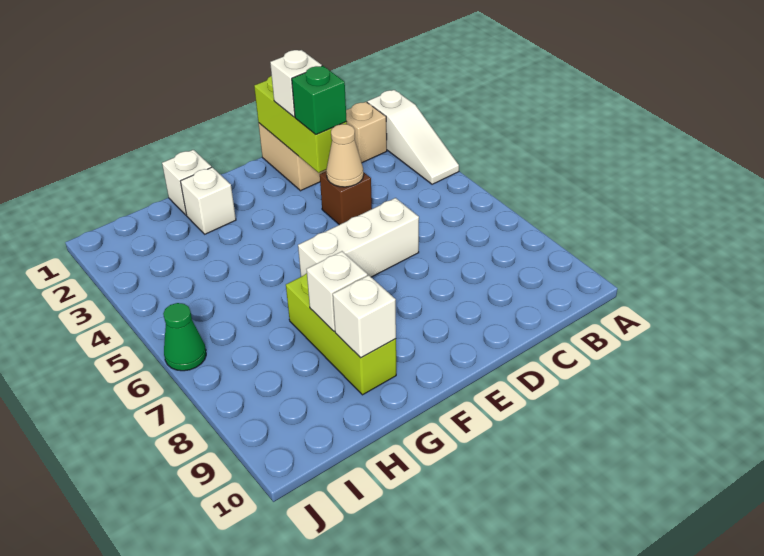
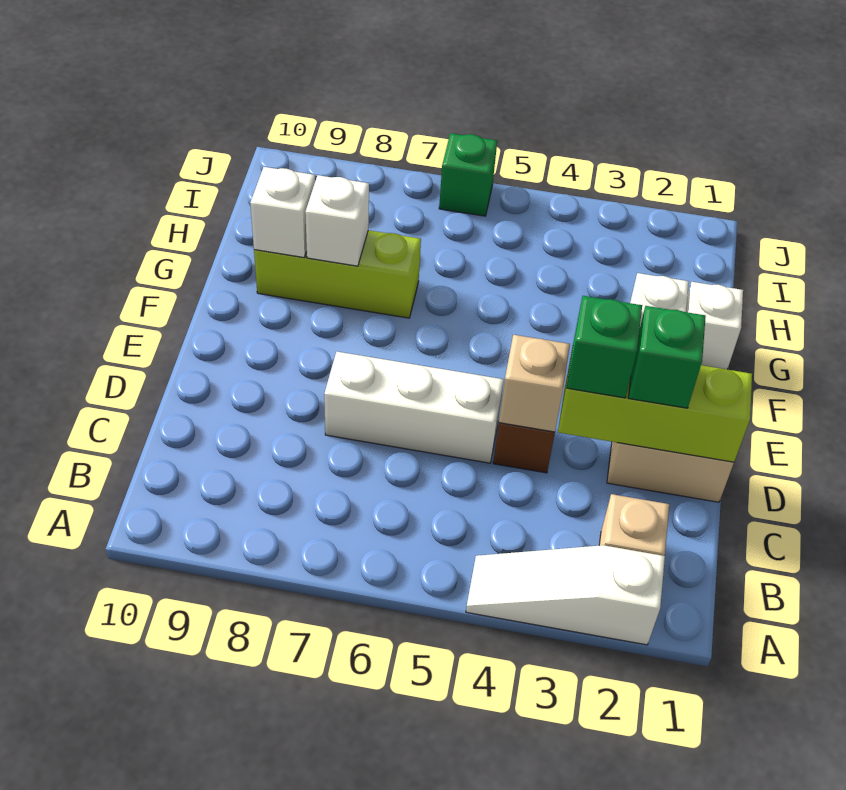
white brick D2 level 3 -> green brick D2 level 3
tan cone D4 level 2 -> tan brick D4 level 2
white brick D6:F6 level 1 -> white brick D5:D7 level 1
green cone J6 level 1 -> green brick J6 level 1

